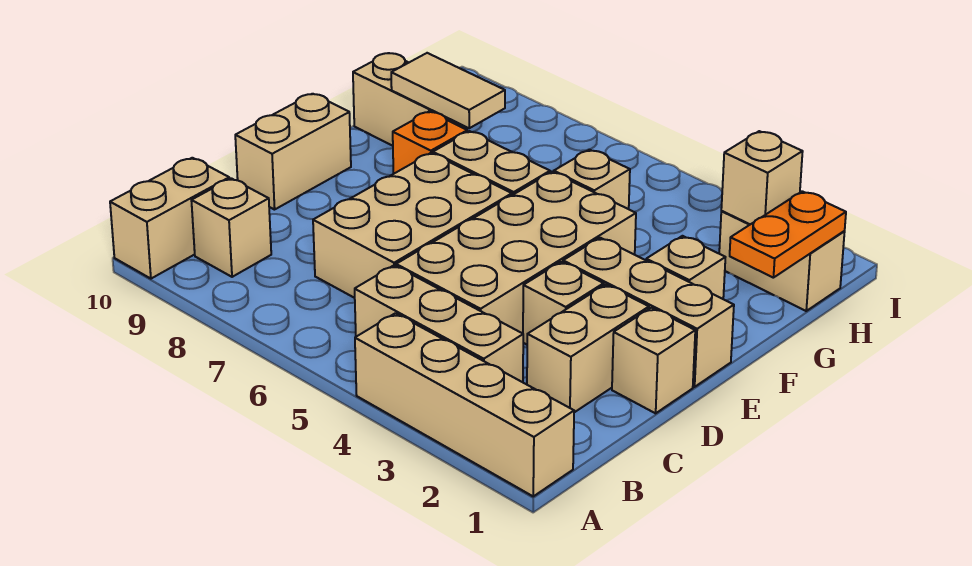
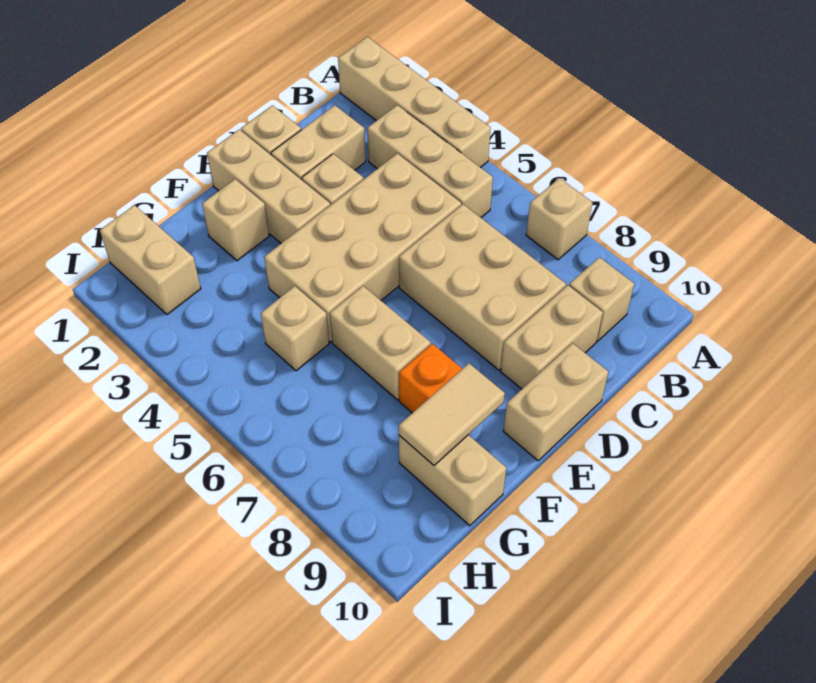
tan brick A10:B10 level 1 -> tan brick C9:D9 level 1
tan brick C6:E7 level 1 -> tan brick C6:D8 level 1
orange plate G1:H1 level 2 -> none
tan tile G8:G9 level 2 -> tan tile F9:G9 level 2
tan brick H2 level 2 -> tan brick A7 level 1

